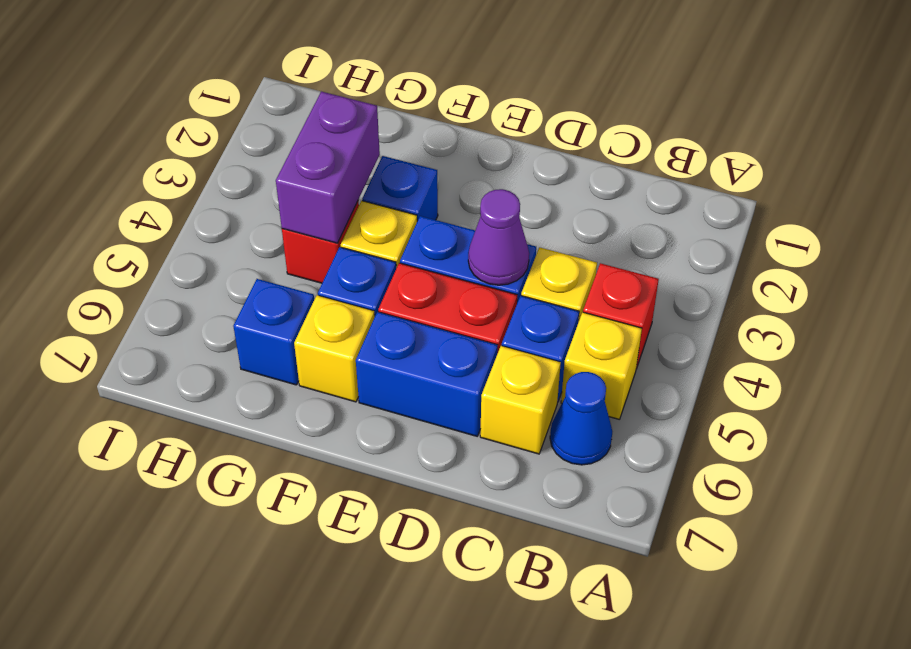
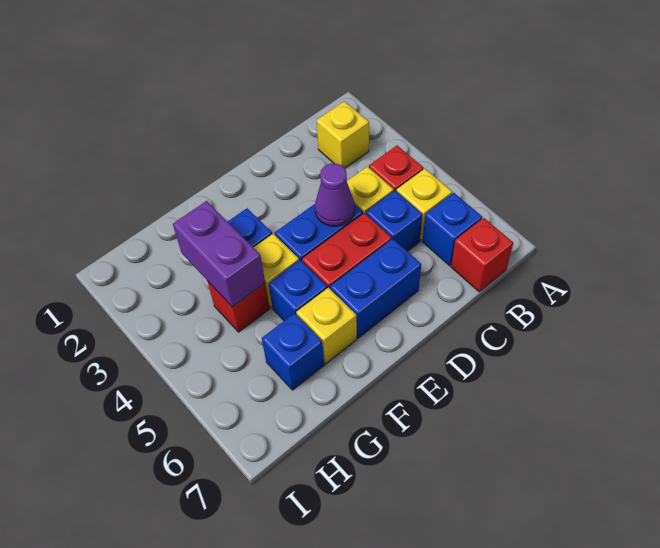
blue cone B6 level 1 -> blue brick B6 level 1
none -> red brick B7 level 1
yellow brick C6 level 1 -> yellow brick B2 level 1

